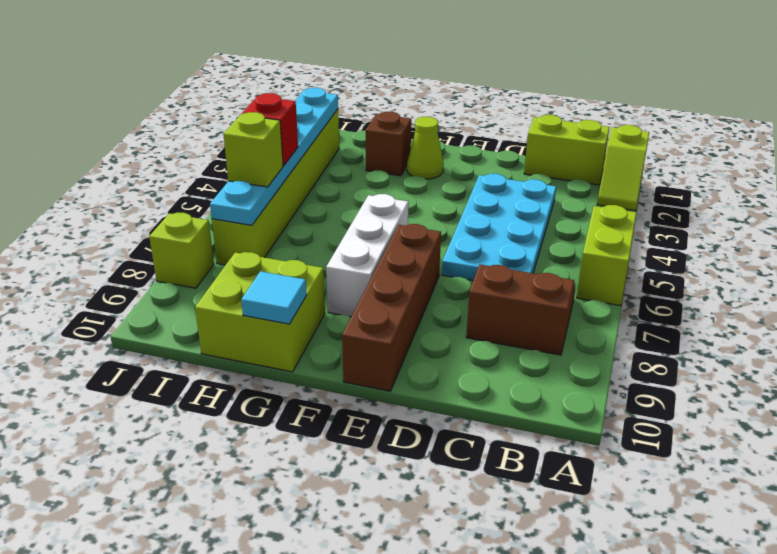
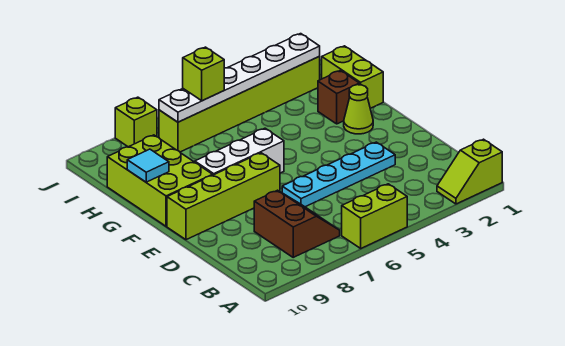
lime brick B1:C1 level 1 -> lime brick G1:H1 level 1
cyan plate C3:D6 level 1 -> cyan plate D3:D6 level 1
brown brick E7:E10 level 1 -> lime brick E7:E10 level 1
lime brick G9:H10 level 1 -> lime brick F9:H10 level 1
cyan plate I2:I7 level 2 -> white plate I2:I7 level 2
red brick I5 level 3 -> none

